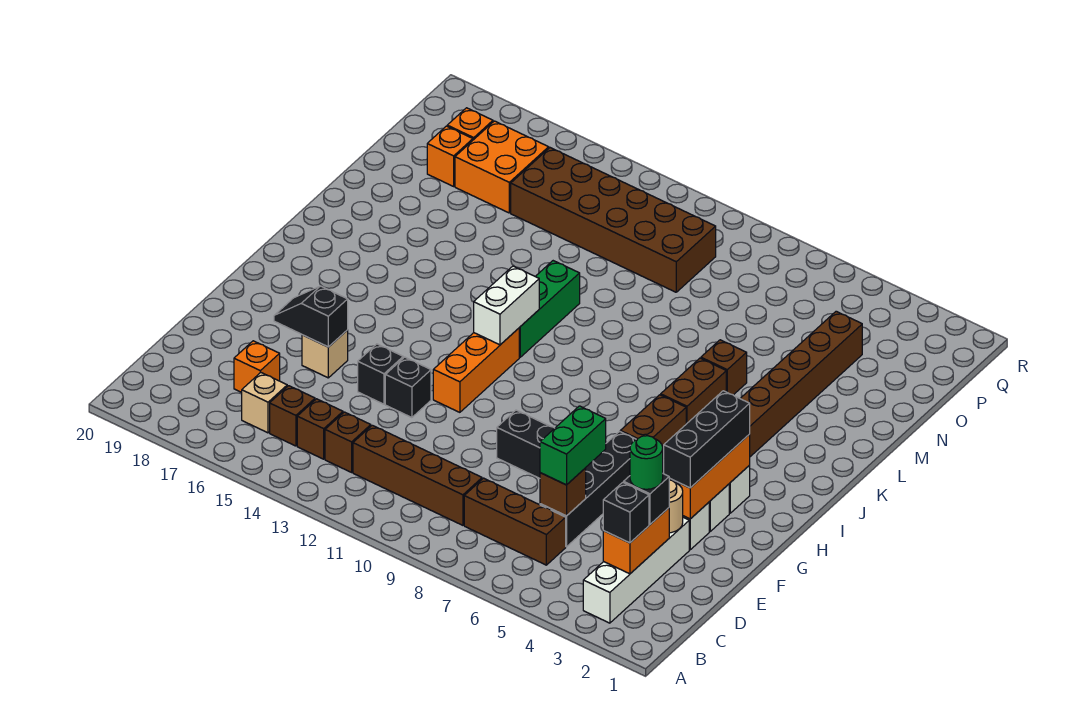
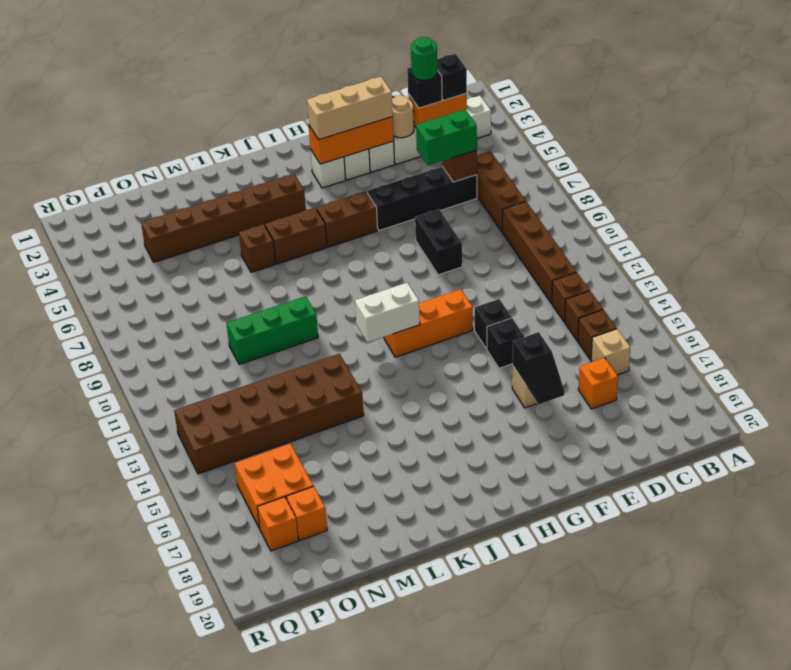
black brick F3:H3 level 3 -> tan brick F3:H3 level 3
green brick J12:L12 level 1 -> green brick L10:N10 level 1
brown brick O10:P15 level 1 -> brown brick L13:Q14 level 1

